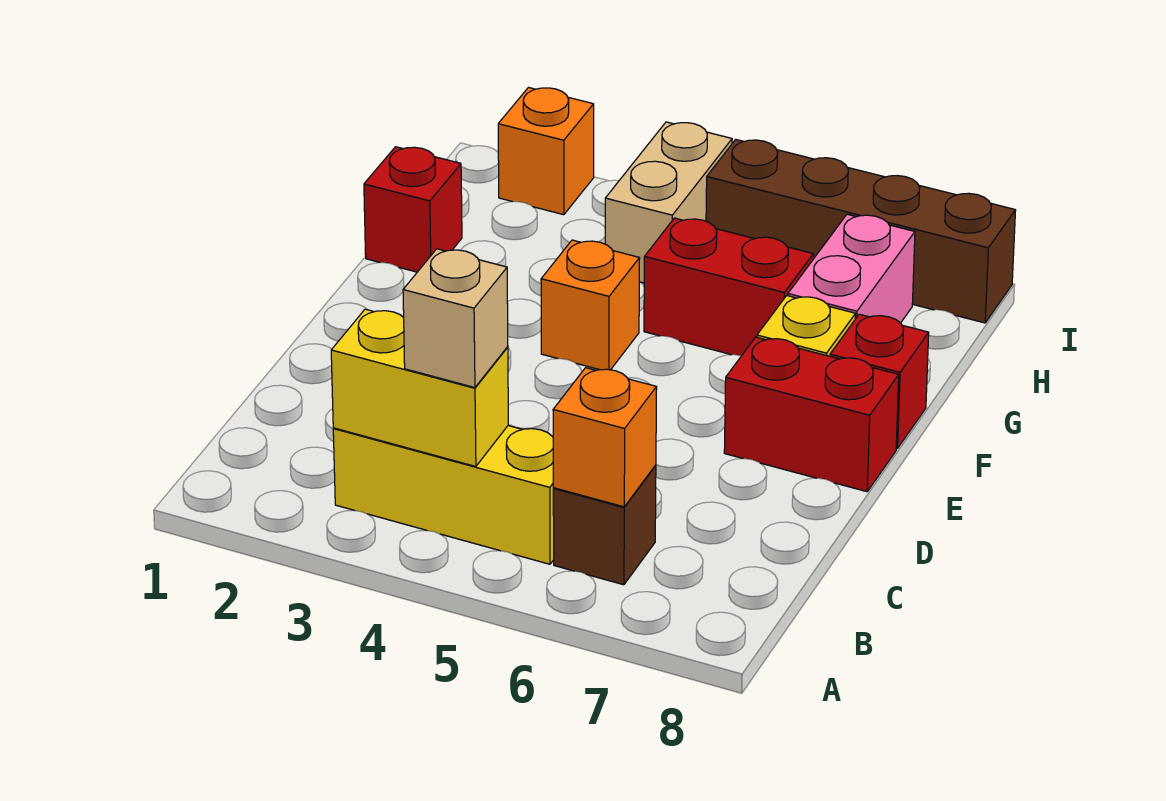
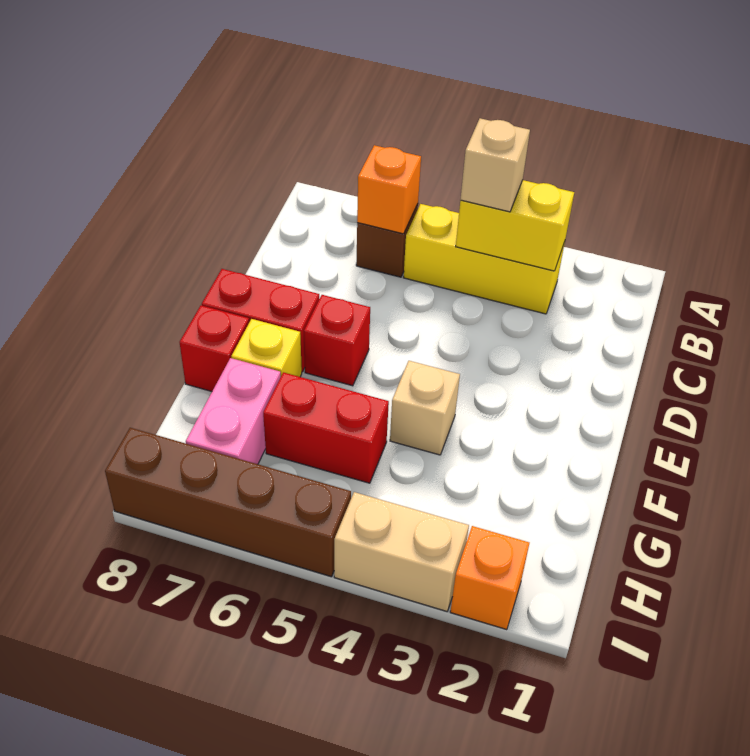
orange brick F4 level 1 -> tan brick F4 level 1
red brick G1 level 1 -> red brick E6 level 1
tan brick H4:I4 level 1 -> tan brick I3:I4 level 1

